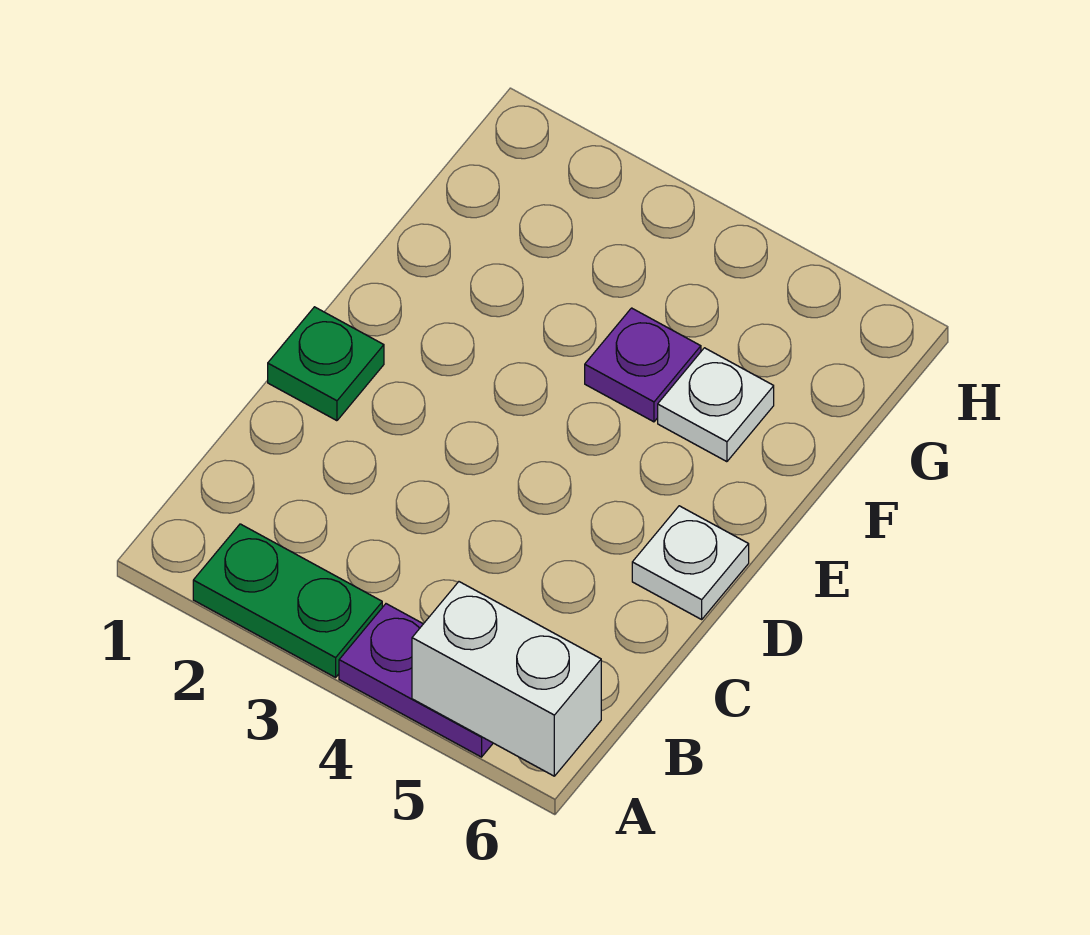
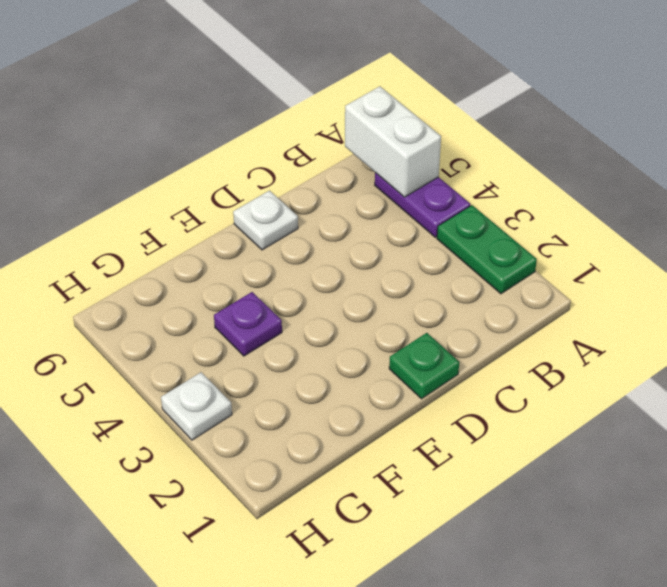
white plate F5 level 1 -> white plate H3 level 1

